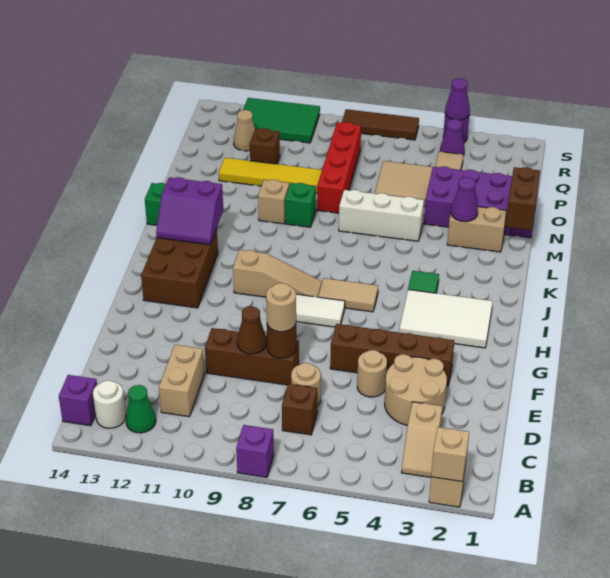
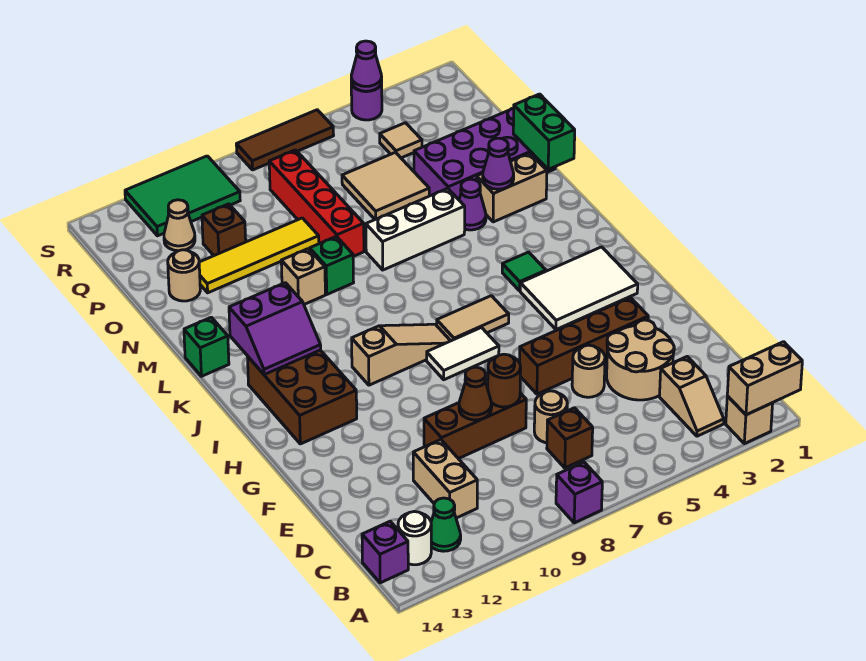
tan brick A2 level 2 -> tan brick A1:A2 level 2
tan round brick E8 level 3 -> tan round brick O13 level 1
brown brick M1:N1 level 2 -> green brick M1:N1 level 2
purple cone R4 level 1 -> purple cone M4 level 1

